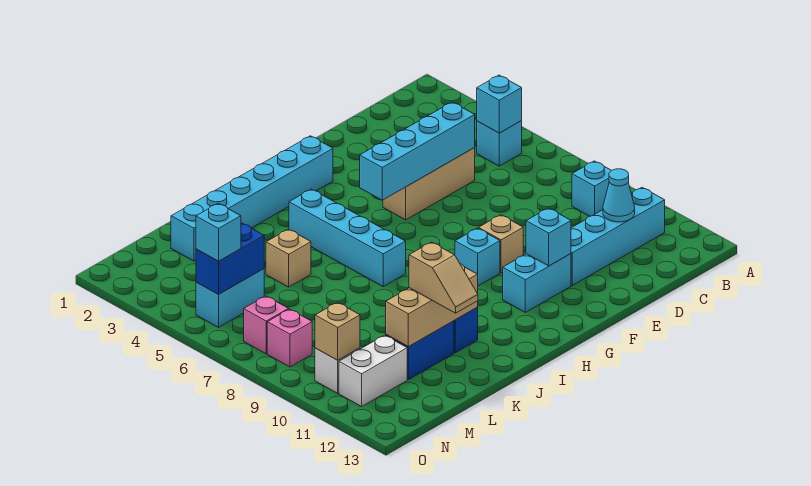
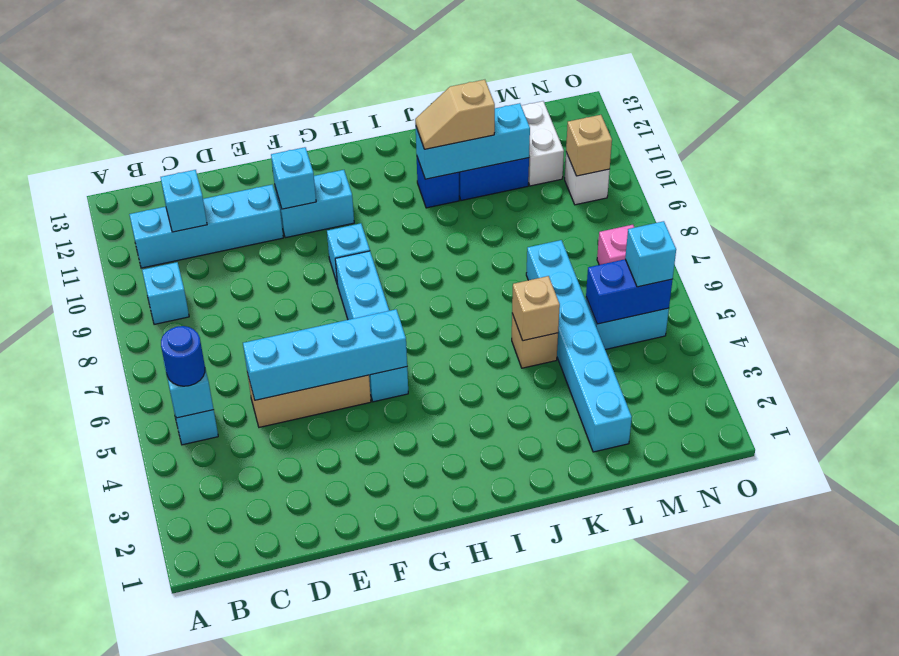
none -> blue round brick B5 level 3
cyan cone C11 level 2 -> cyan brick C11 level 2
tan brick F9 level 1 -> tan brick K5 level 2
cyan brick G2:L2 level 1 -> cyan brick L2:L7 level 1
cyan brick I4:I7 level 1 -> cyan brick G5:G8 level 1
tan brick J11:L11 level 2 -> cyan brick J11:L11 level 2
tan slope K11:K12 level 3 top 11 -> tan slope J11:K11 level 3 top K
white brick M11:N11 level 1 -> white brick M11:M12 level 1
pink brick N8 level 1 -> none

